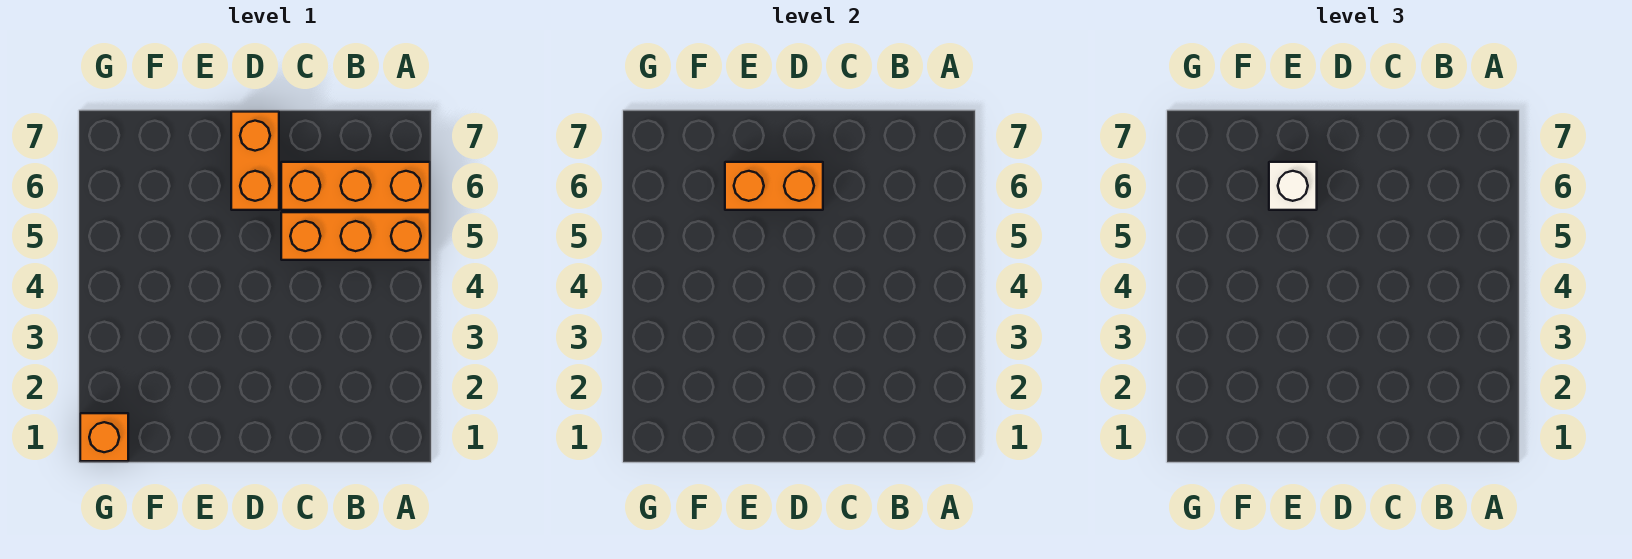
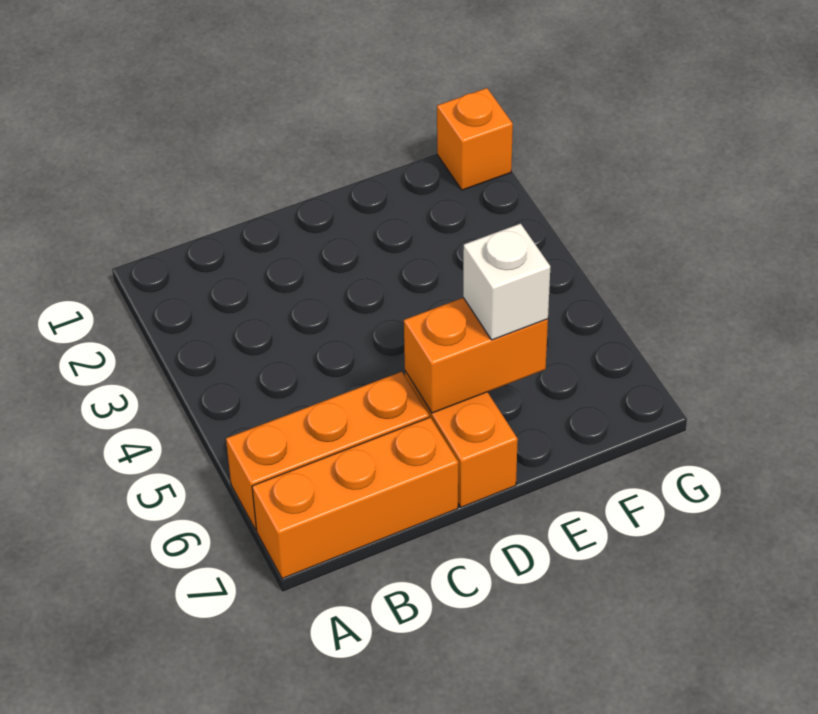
orange brick A5:C5 level 1 -> orange brick A7:C7 level 1

